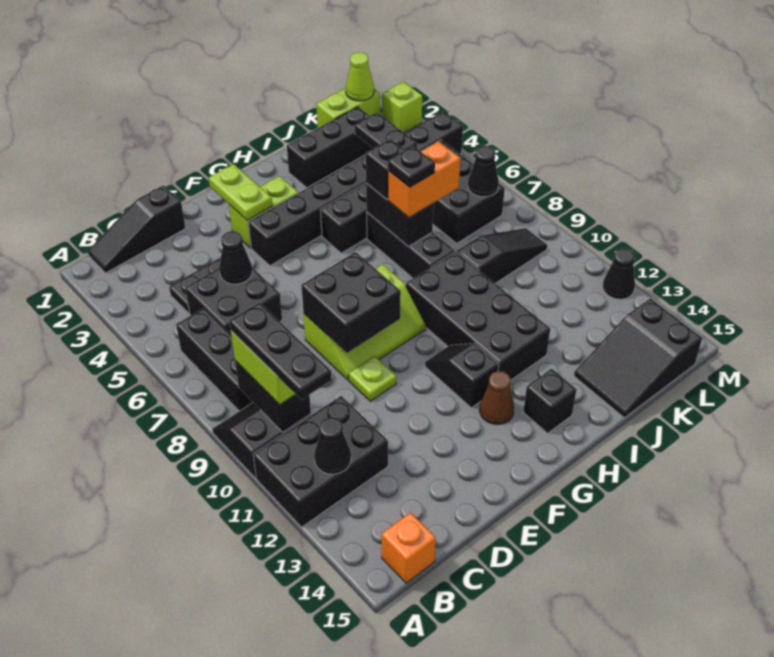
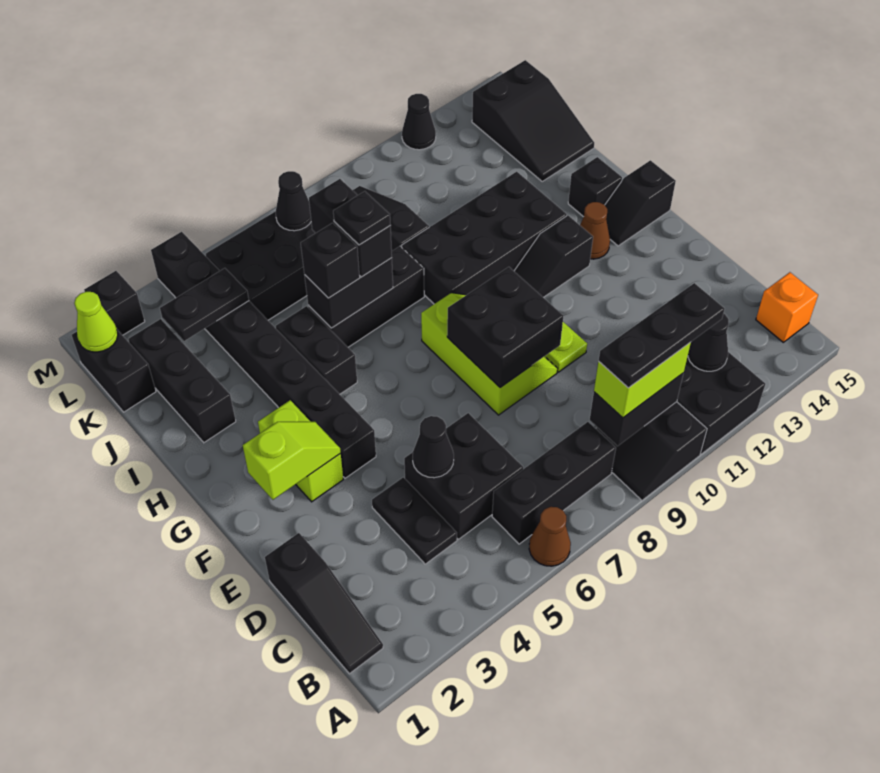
none -> brown cone A6 level 1
lime plate F2:F3 level 2 -> lime slope F2:F3 level 2 top 2
none -> black slope G14:G15 level 1 top 15
orange brick I7:J7 level 3 -> black brick I7:J7 level 3
lime brick K1:L1 level 1 -> black brick K1:L1 level 1
lime brick M2 level 1 -> black brick M2 level 1

